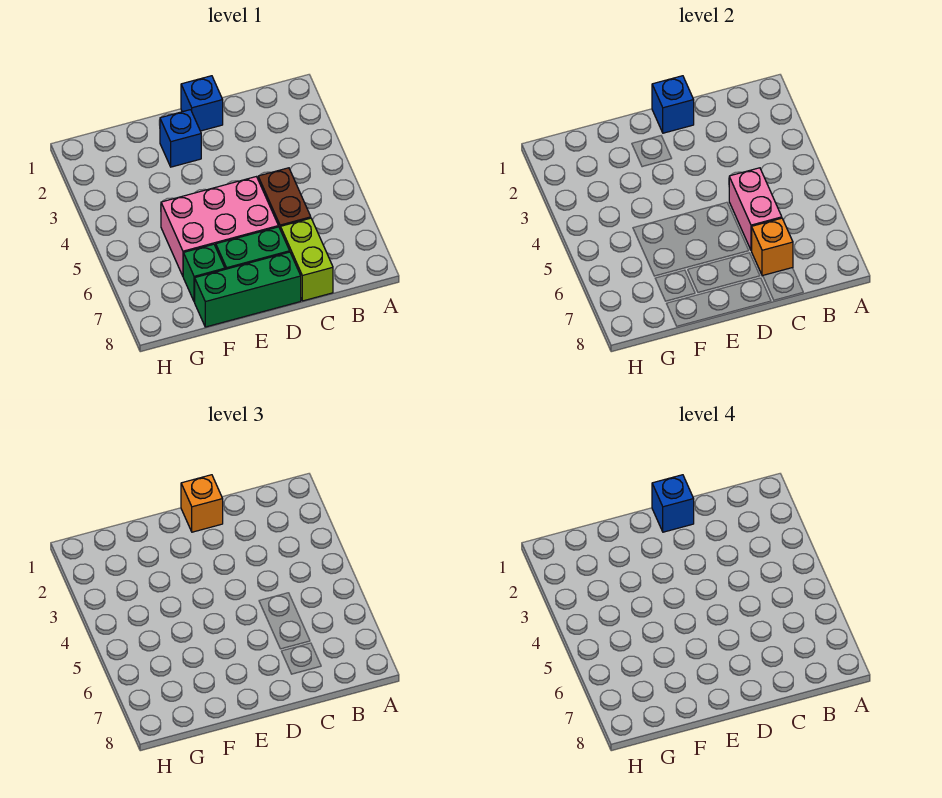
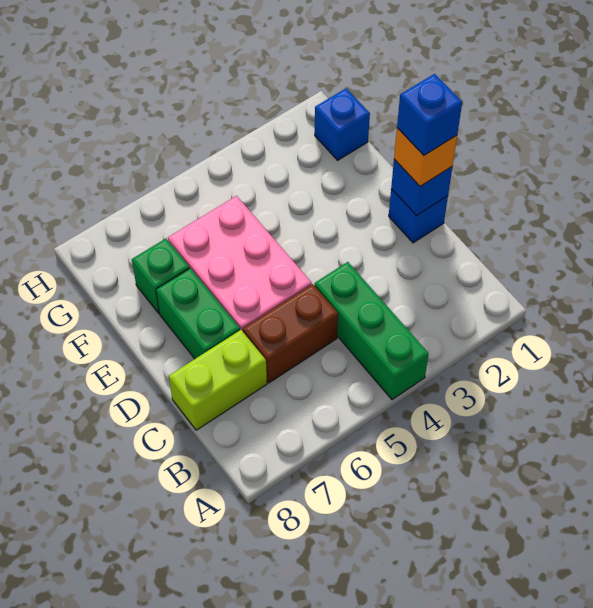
pink brick C5:C6 level 2 -> none
orange brick C7 level 2 -> none
green brick D8:F8 level 1 -> green brick A4:C4 level 1
blue brick E2 level 1 -> blue brick G1 level 1

